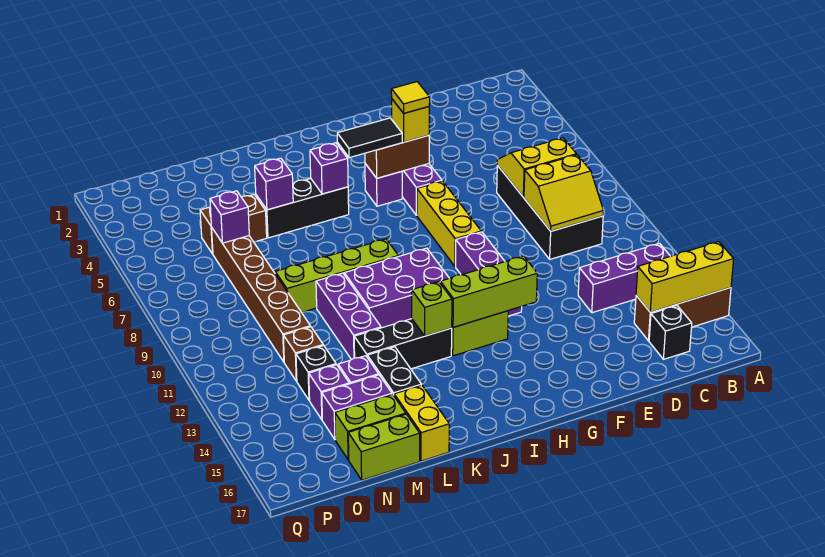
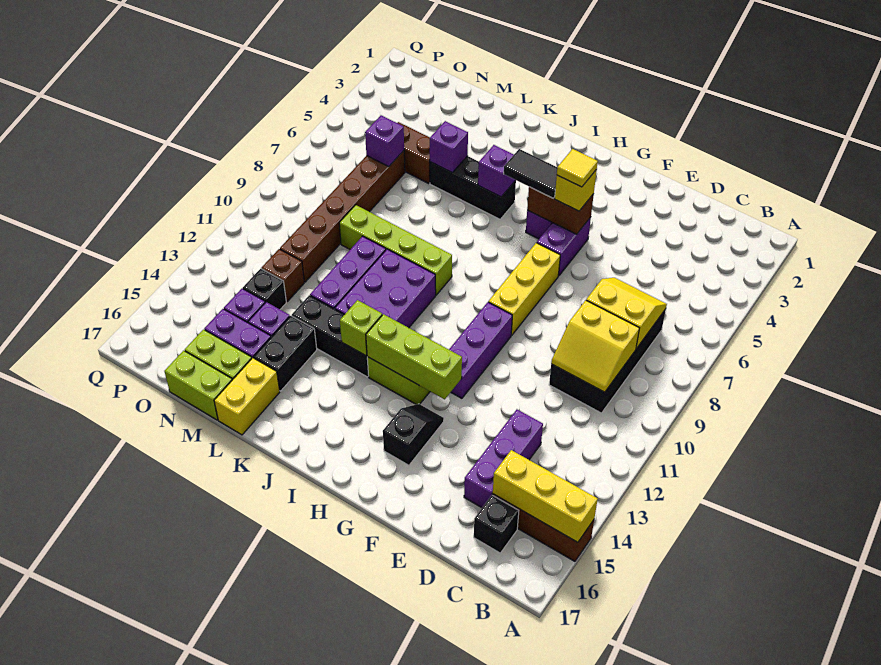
purple brick B13:D13 level 1 -> purple brick D13:D15 level 1
none -> black slope G14:G15 level 1 top 15
purple brick I10:K11 level 1 -> purple brick J10:K12 level 1

